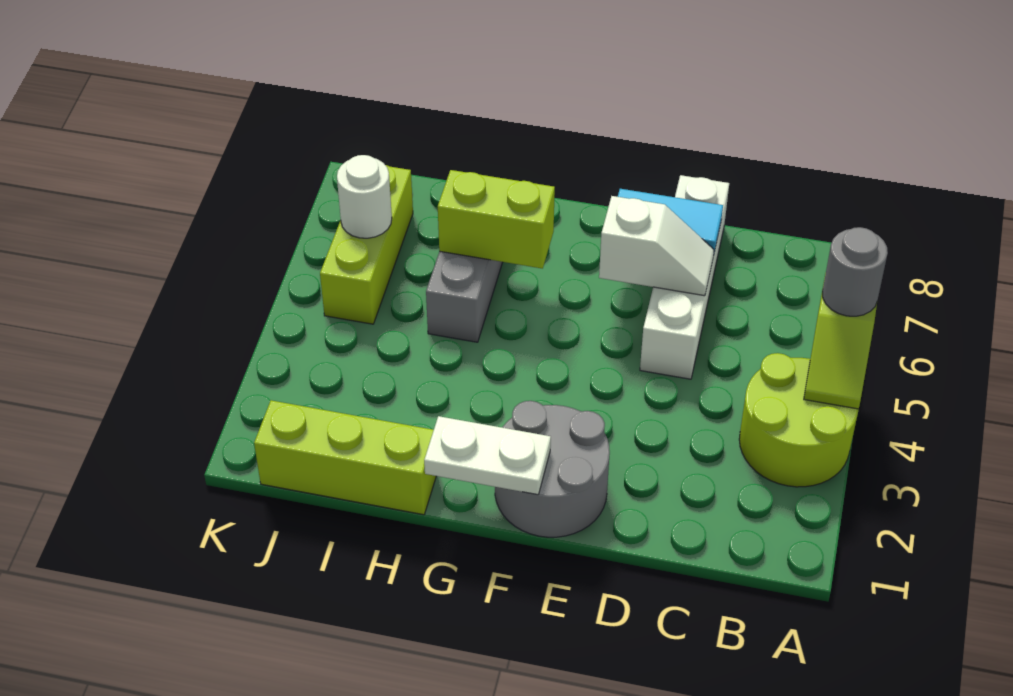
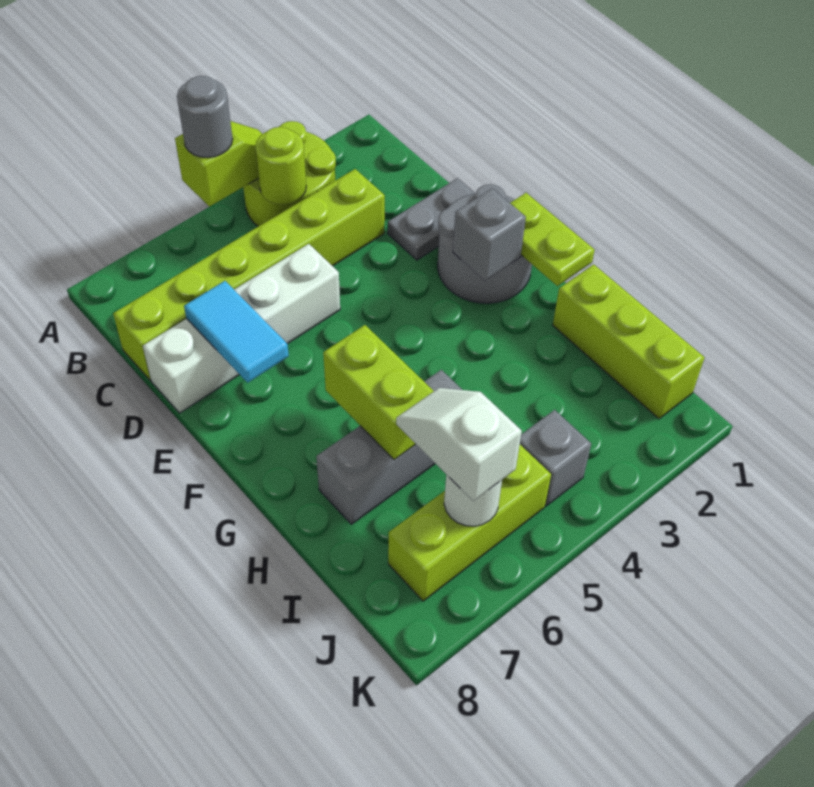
none -> lime round brick B4 level 2
none -> lime brick C3:C8 level 1
none -> grey plate D1:D2 level 1
white slope D6:E6 level 2 top E -> white slope I6:J6 level 3 top J
white plate F1:G1 level 2 -> lime plate F1:G1 level 2
none -> grey brick F2 level 2
none -> grey brick J4 level 1

